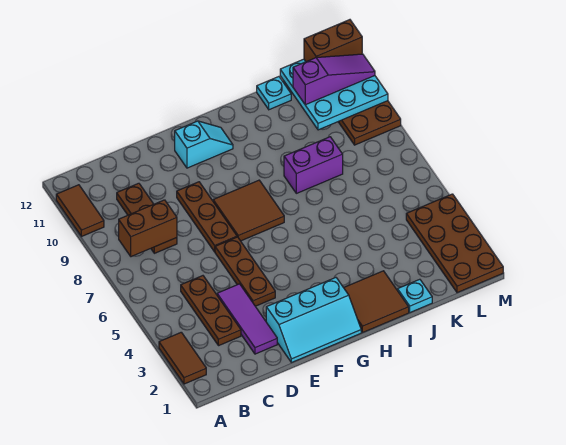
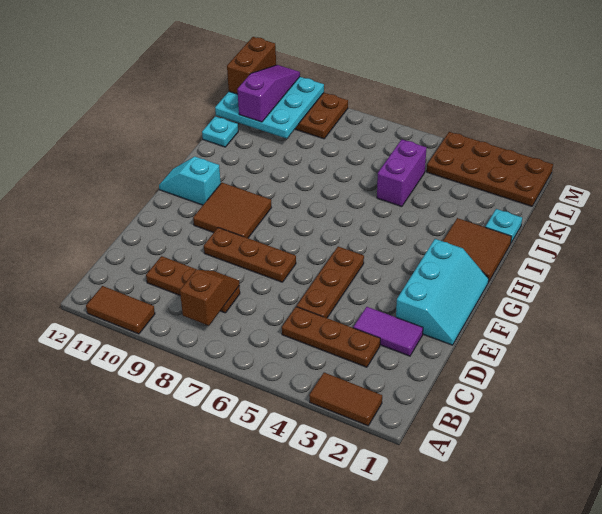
brown brick B8:C8 level 2 -> brown slope B8:C8 level 2 top B
purple tile D2:D4 level 1 -> purple tile D2:D3 level 1
brown plate E4:E6 level 1 -> brown plate D5:F5 level 1
brown tile F7:G8 level 1 -> brown tile F9:G10 level 1
cyan slope F11:G11 level 1 top F -> cyan slope G11:G12 level 1 top 11
purple brick I8:J8 level 1 -> purple brick J5:K5 level 1

